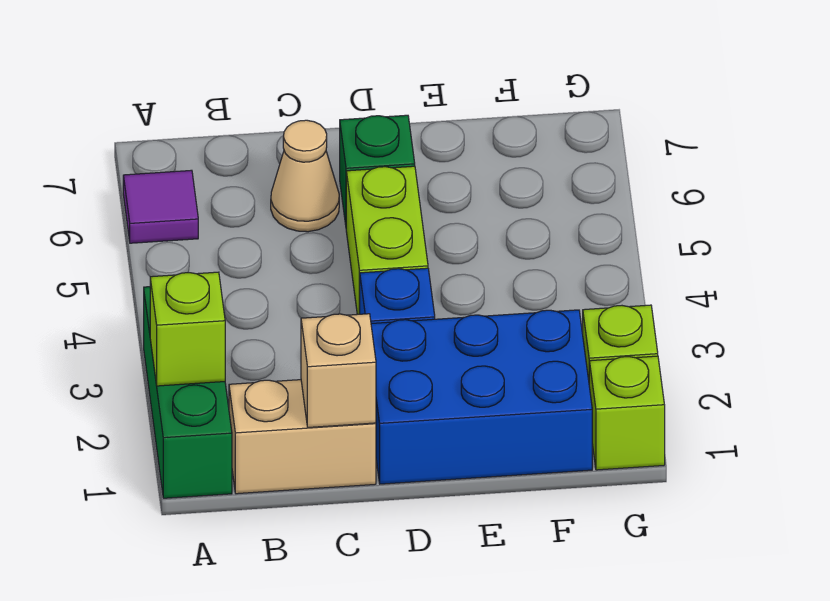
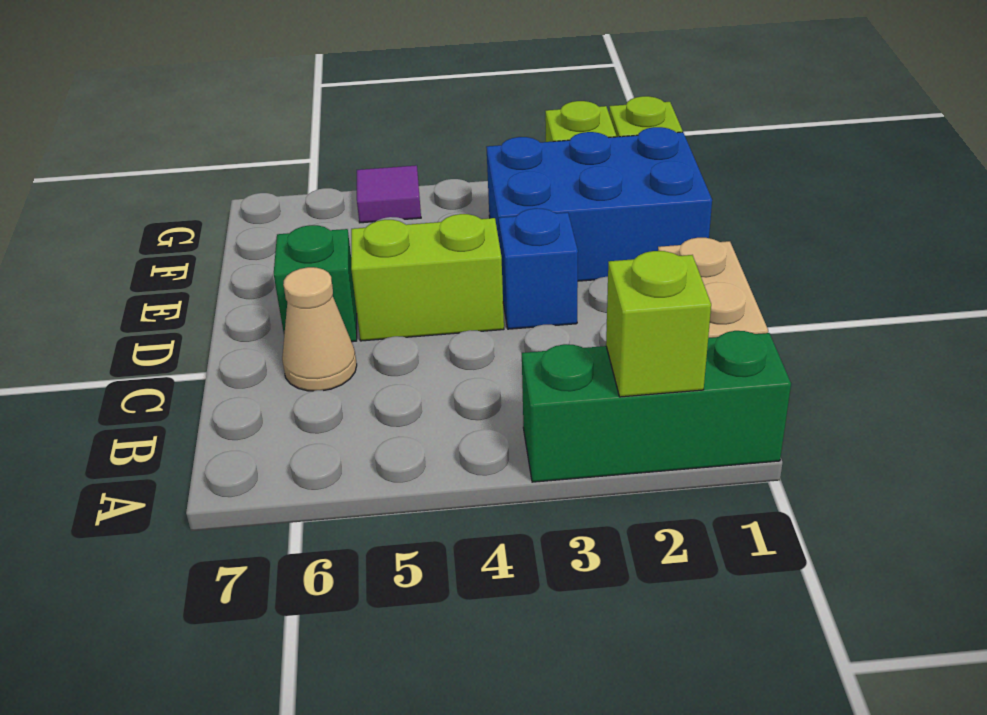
purple tile A6 level 1 -> purple tile G5 level 1
tan brick C1 level 2 -> none
blue brick D1:F2 level 1 -> blue brick E1:F3 level 1

